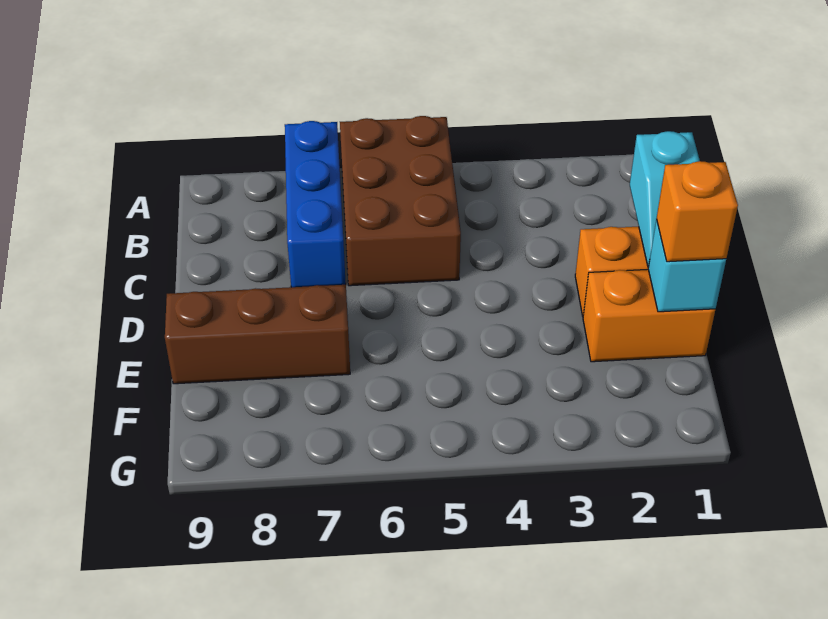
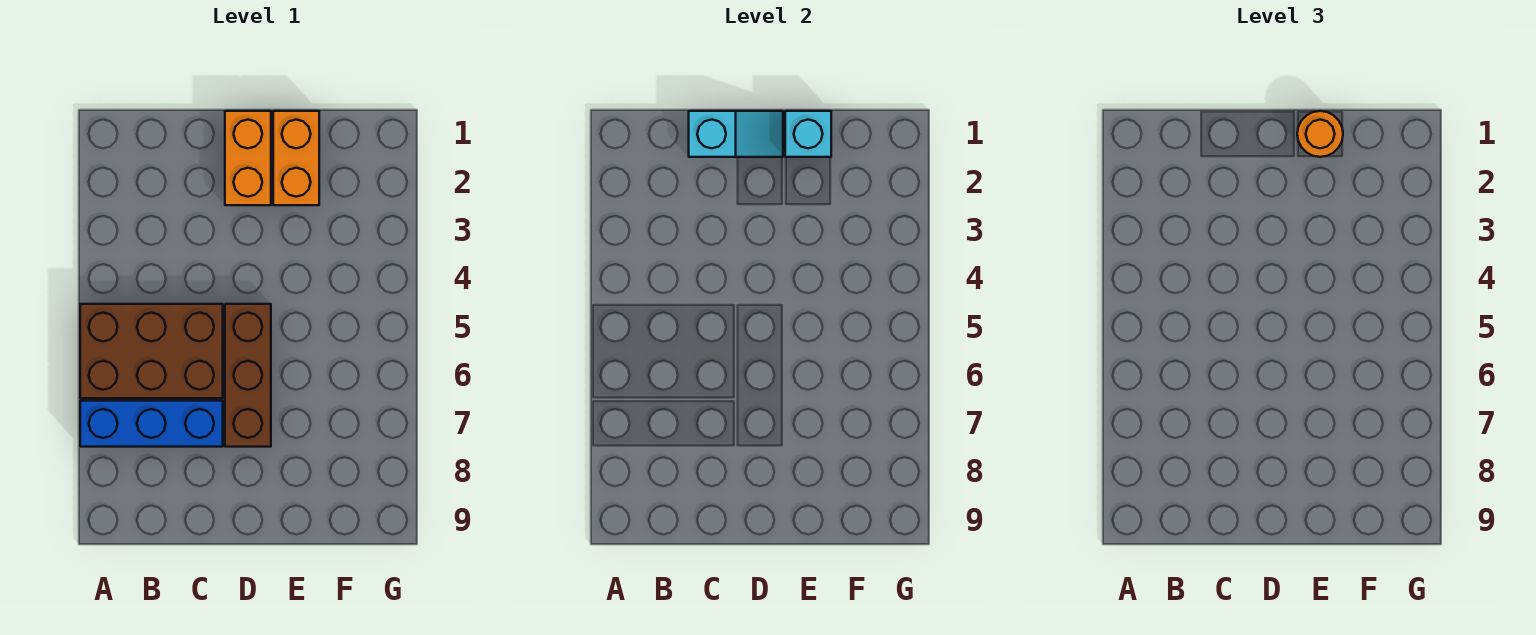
orange brick E1 level 3 -> orange round brick E1 level 3
brown brick E7:E9 level 1 -> brown brick D5:D7 level 1

